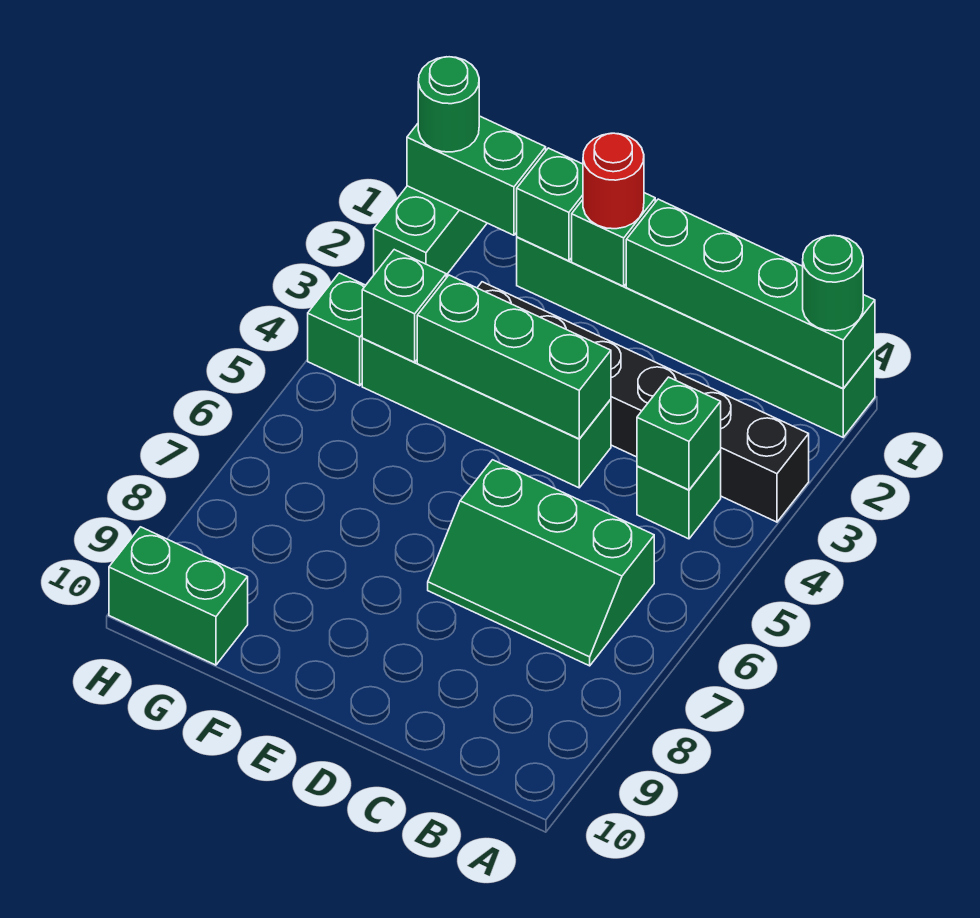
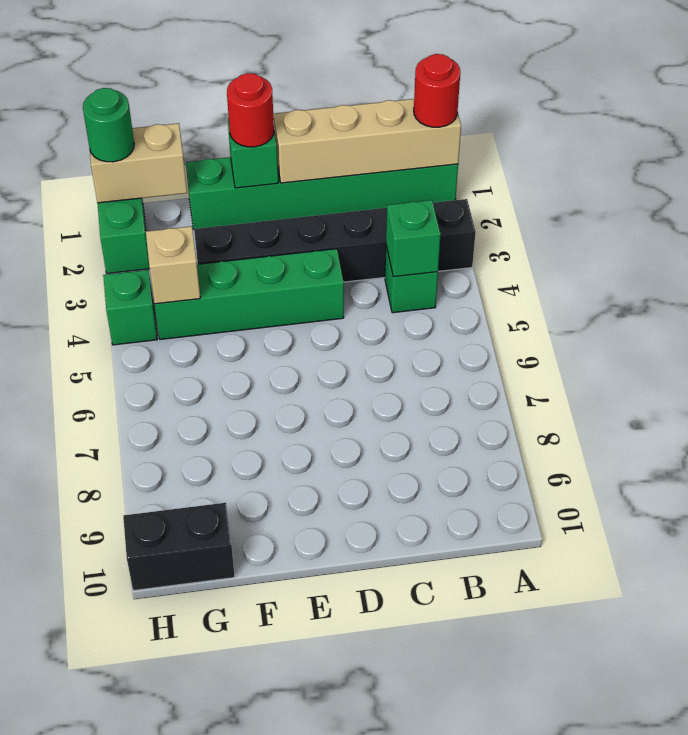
green brick A1:D1 level 2 -> tan brick A1:D1 level 2
green round brick A1 level 3 -> red round brick A1 level 3
green slope B6:D7 level 1 top 6 -> none
green brick D4:F4 level 2 -> none
green brick F1 level 2 -> none
green brick G1:H1 level 2 -> tan brick G1:H1 level 2
green brick G4 level 2 -> tan brick G4 level 2
green brick G10:H10 level 1 -> black brick G10:H10 level 1

